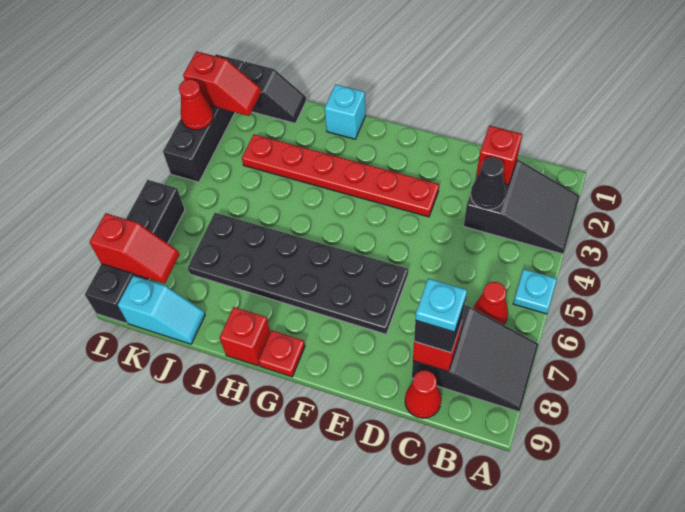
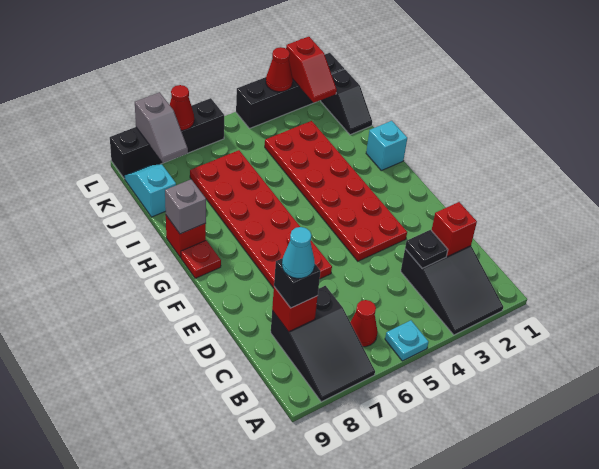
black cone C3 level 2 -> black plate C3 level 2
cyan plate C8 level 4 -> cyan cone C8 level 4
red cone C9 level 1 -> red cone L7 level 2
red plate E3:J3 level 1 -> red plate E3:J4 level 1
black plate E6:J7 level 1 -> red plate E6:J7 level 1
none -> grey brick H9 level 2
cyan slope J9:K9 level 1 top K -> cyan slope J9:K9 level 1 top J
red slope K8:L8 level 2 top L -> grey slope K8:L8 level 2 top L

